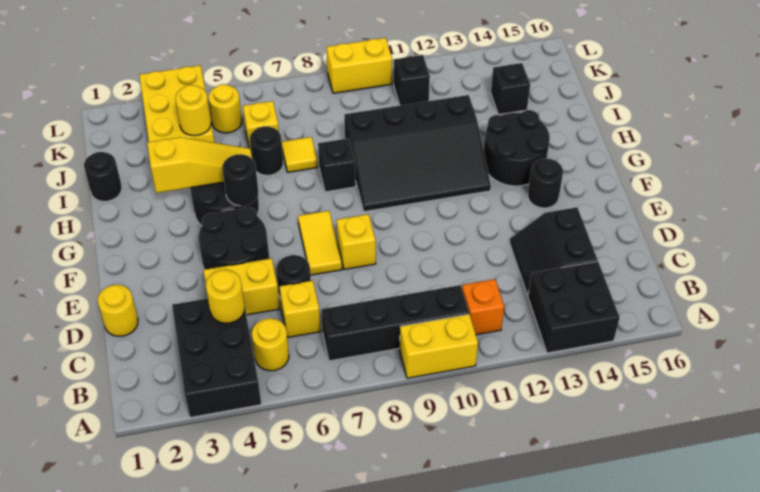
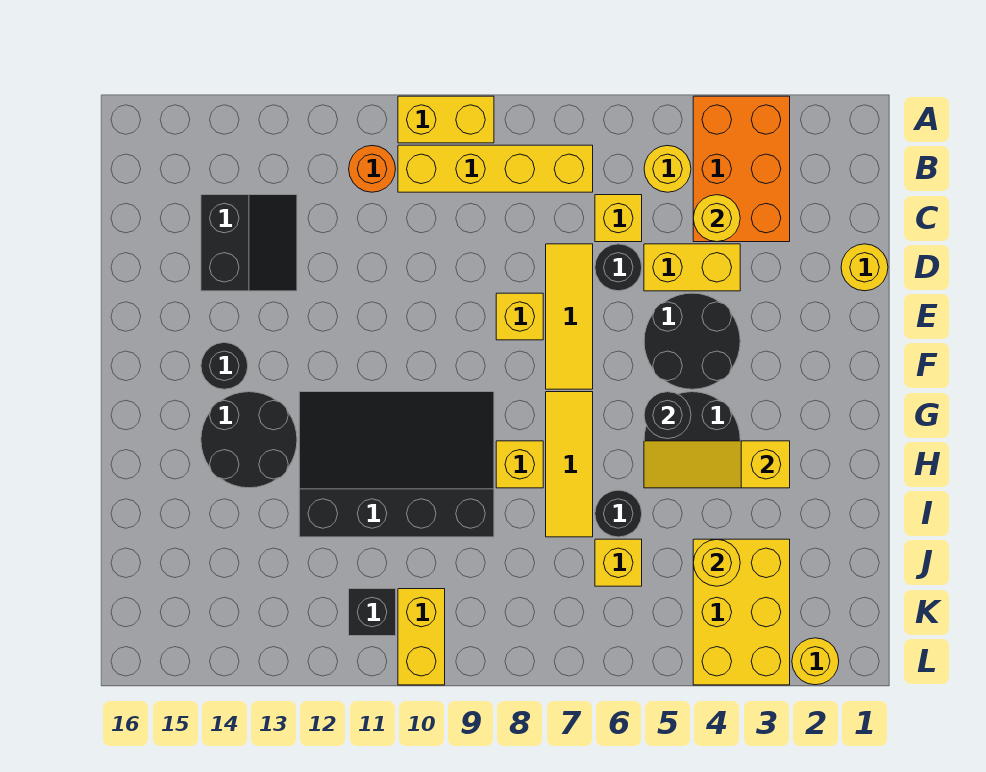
black brick A3:C4 level 1 -> orange brick A3:C4 level 1
black brick A13:B14 level 1 -> none
black brick B7:B10 level 1 -> yellow brick B7:B10 level 1
orange brick B11 level 1 -> orange round brick B11 level 1
yellow tile E7:F7 level 1 -> yellow tile D7:F7 level 1
black brick H8 level 1 -> yellow brick H8 level 1
black round brick I1 level 1 -> none
yellow tile I7 level 1 -> yellow tile G7:I7 level 1
black brick J14 level 1 -> none
yellow round brick K5 level 1 -> yellow round brick L2 level 1
yellow brick L9:L10 level 1 -> yellow brick K10:L10 level 1

